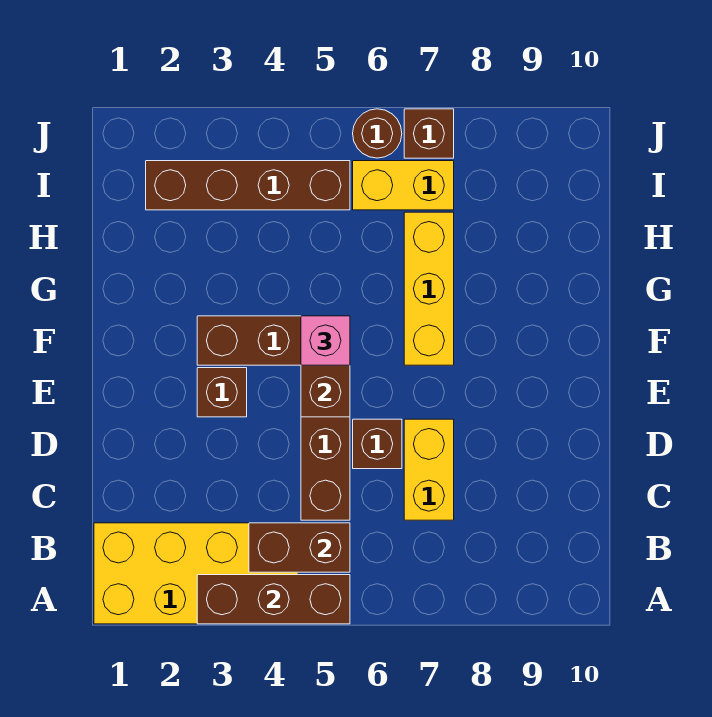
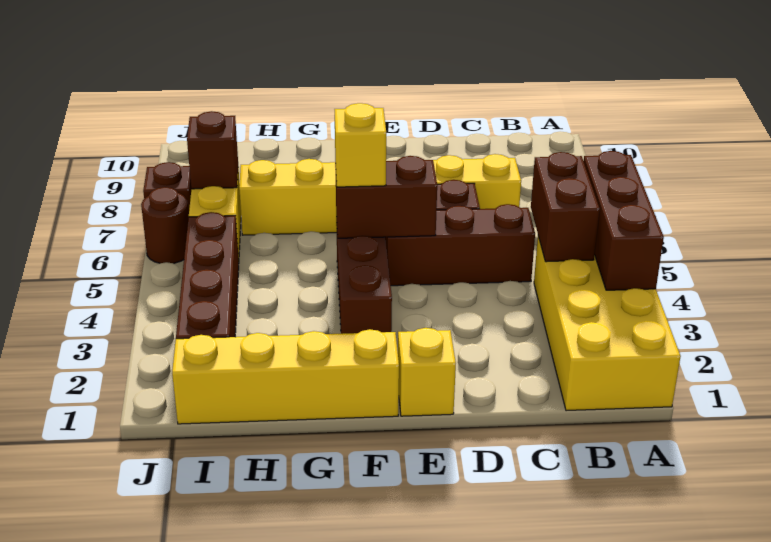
none -> yellow brick E1 level 1
brown brick E3 level 1 -> brown brick I7 level 2
none -> yellow brick F1:I1 level 1
pink brick F5 level 3 -> yellow brick F5 level 3

